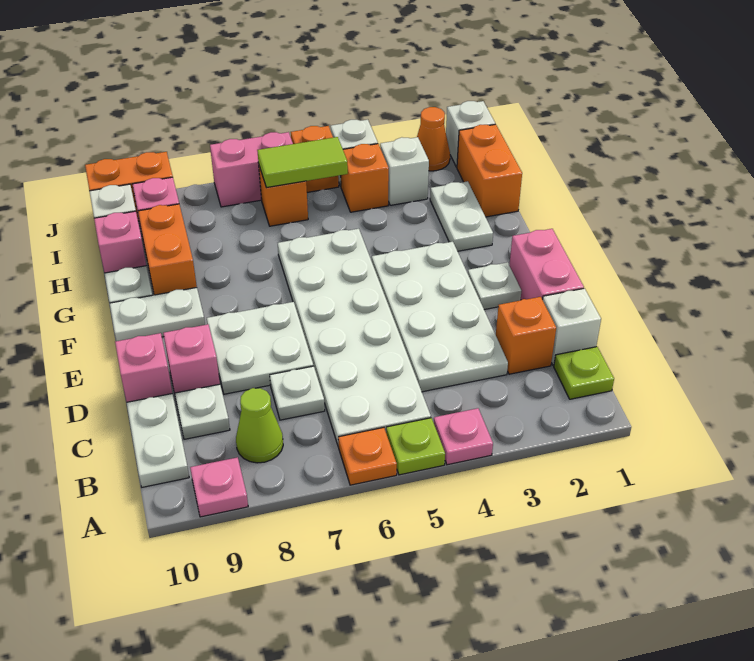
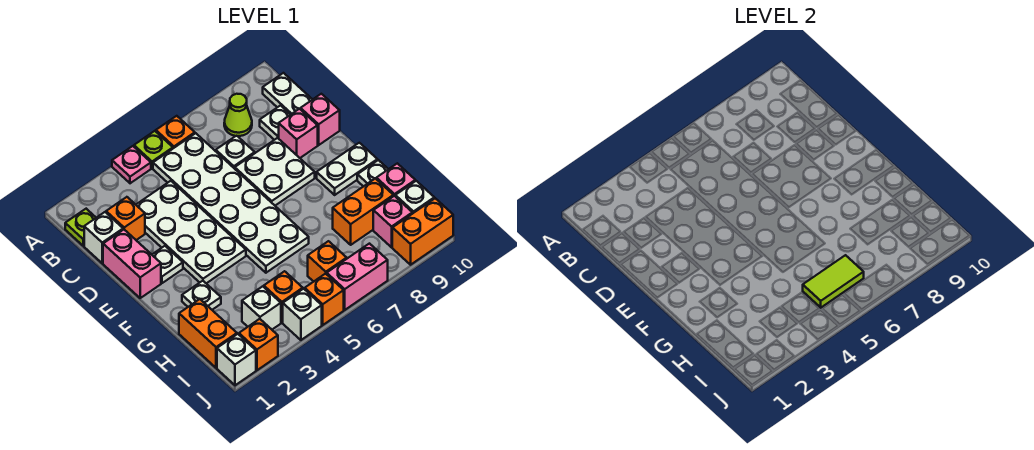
pink plate A9 level 1 -> none
white plate G2:H2 level 1 -> white plate G2 level 1
orange brick G9:H9 level 1 -> orange brick H8:H9 level 1
orange cone J2 level 1 -> orange brick J2 level 1

